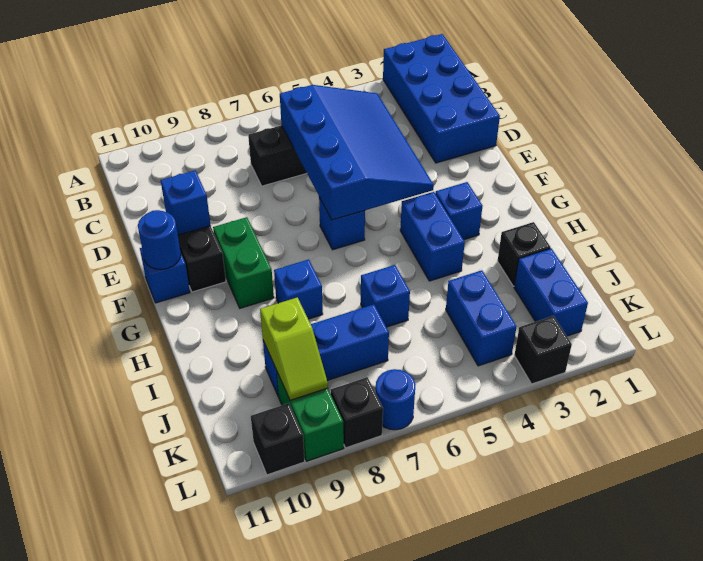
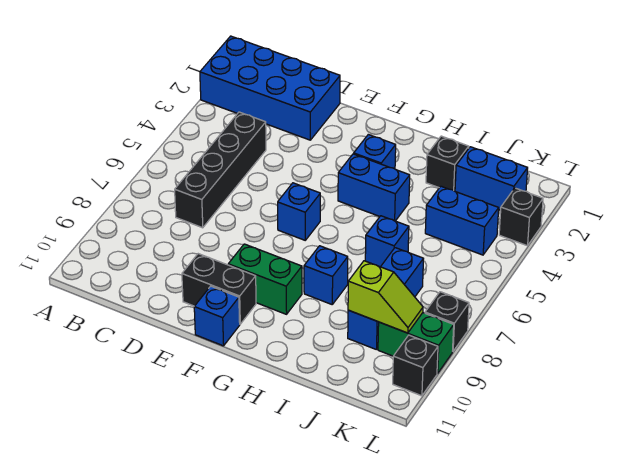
blue slope C4:F6 level 2 top 6 -> none
blue brick E10 level 2 -> none
blue round brick F11 level 2 -> none
blue round brick L7 level 1 -> none

